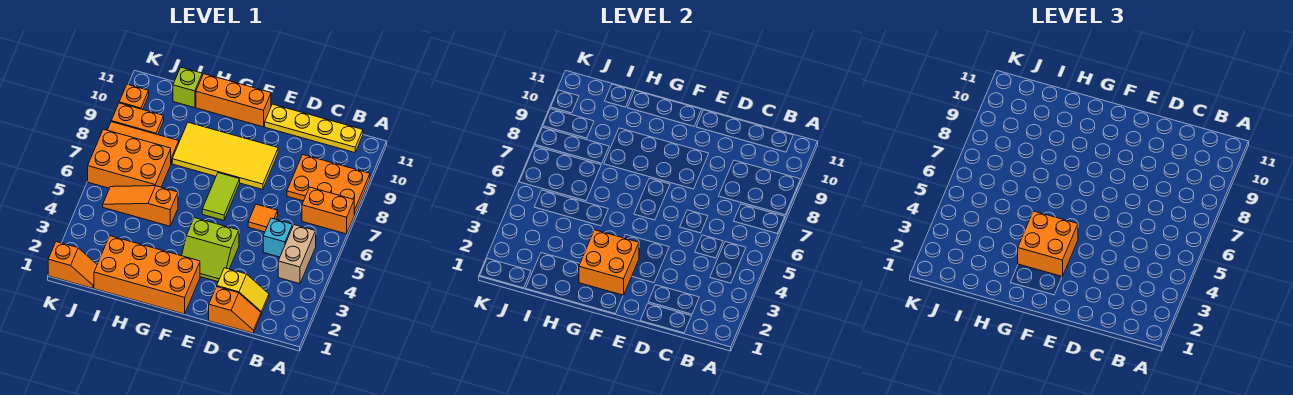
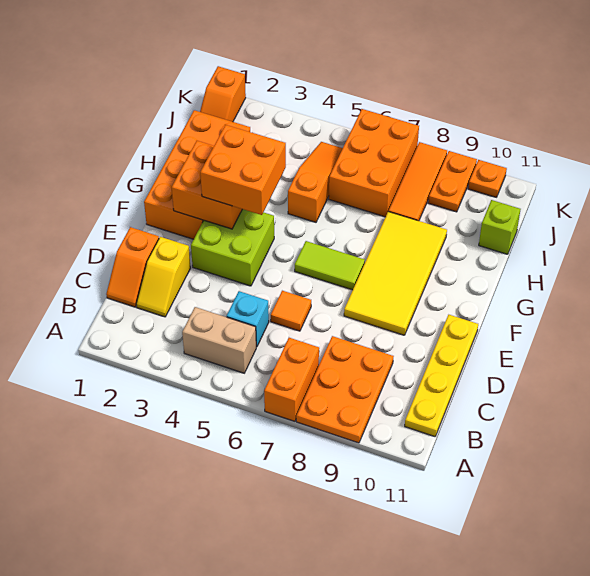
lime slope E3:F4 level 1 top 4 -> lime brick E3:F4 level 1
orange brick F11:H11 level 1 -> none

